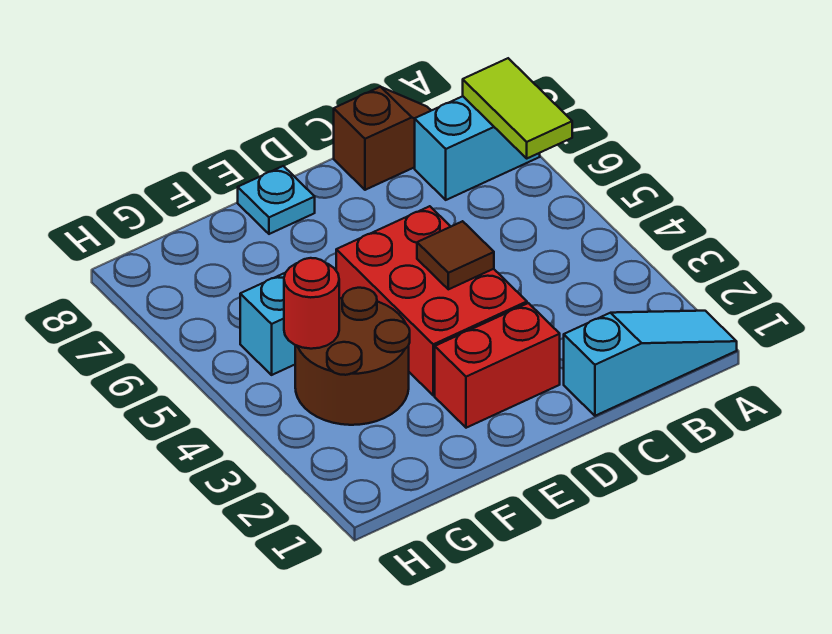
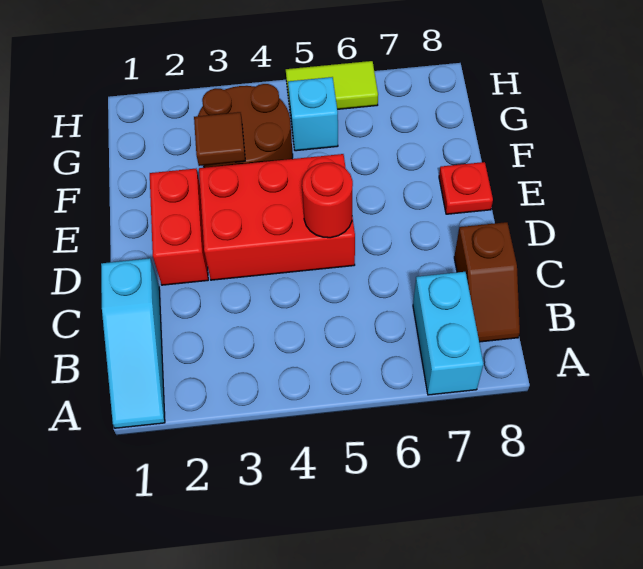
lime tile A6:A7 level 2 -> lime tile H5:H6 level 1
brown tile D4 level 2 -> brown tile F3 level 2
cyan plate E8 level 1 -> red plate E8 level 1
red round brick G4 level 2 -> red round brick D5 level 2

